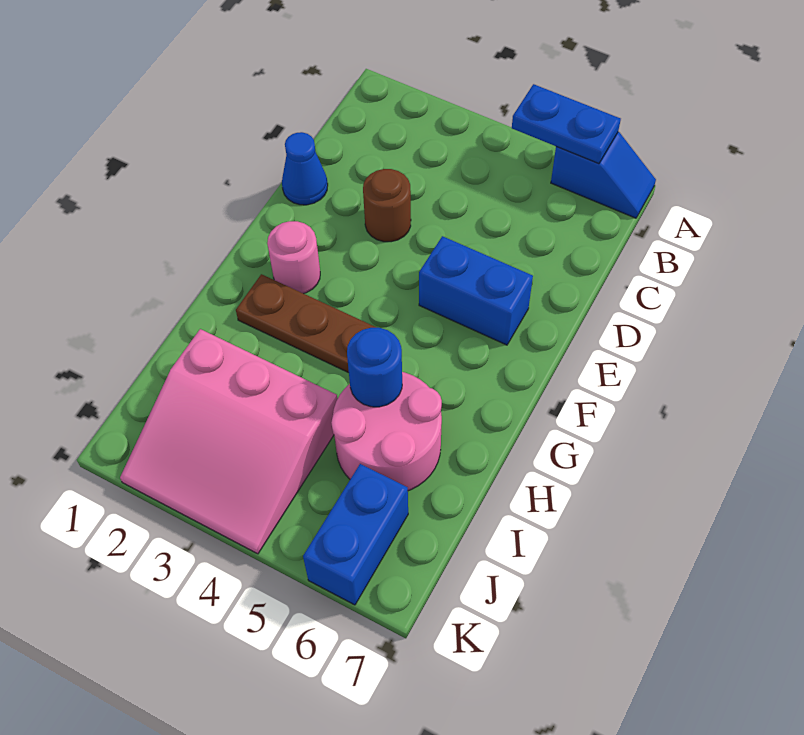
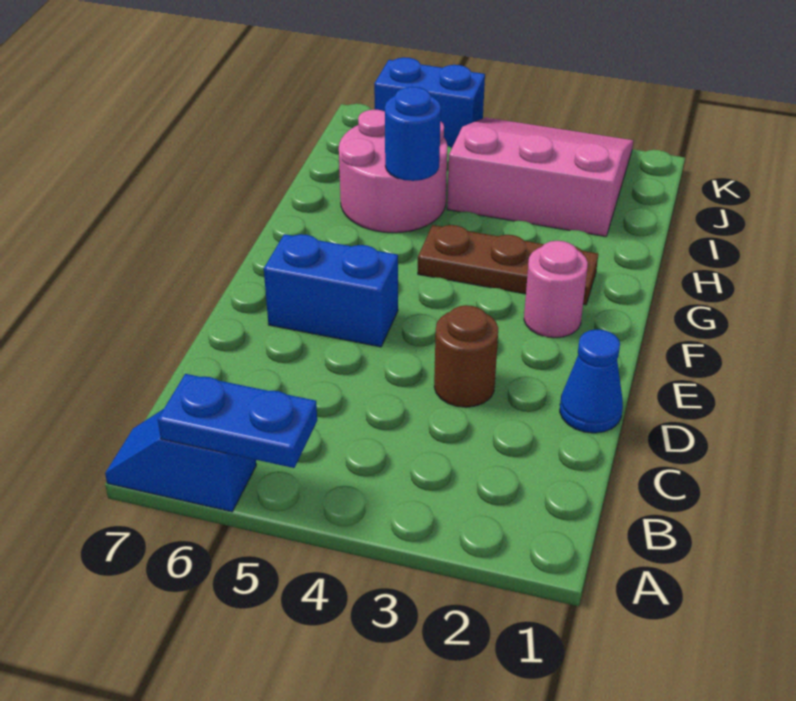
blue brick J6:K6 level 1 -> blue brick K5:K6 level 1

